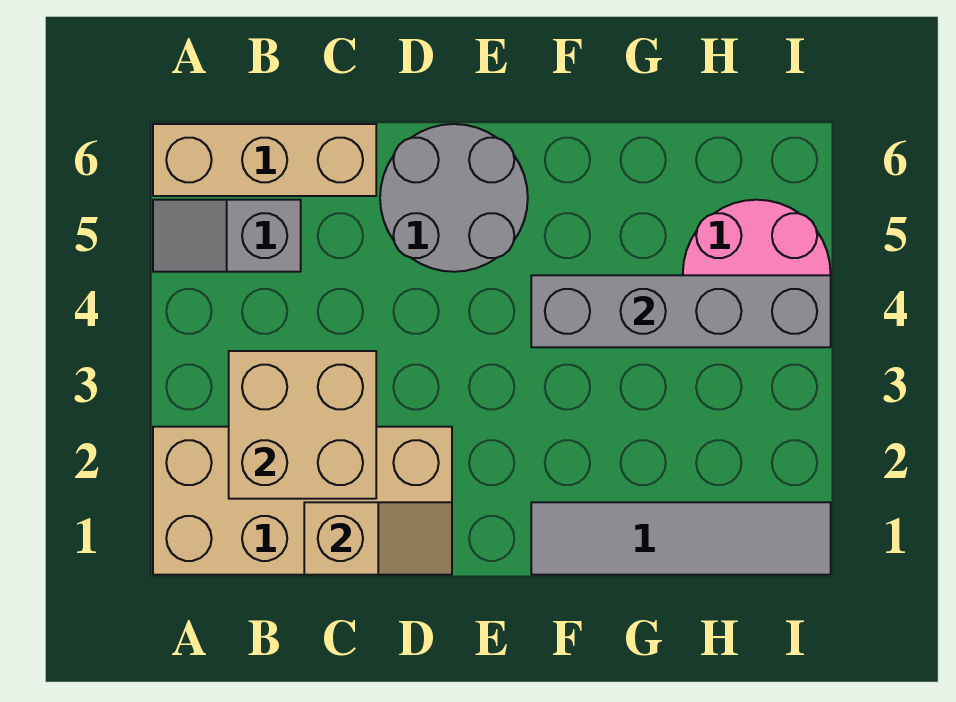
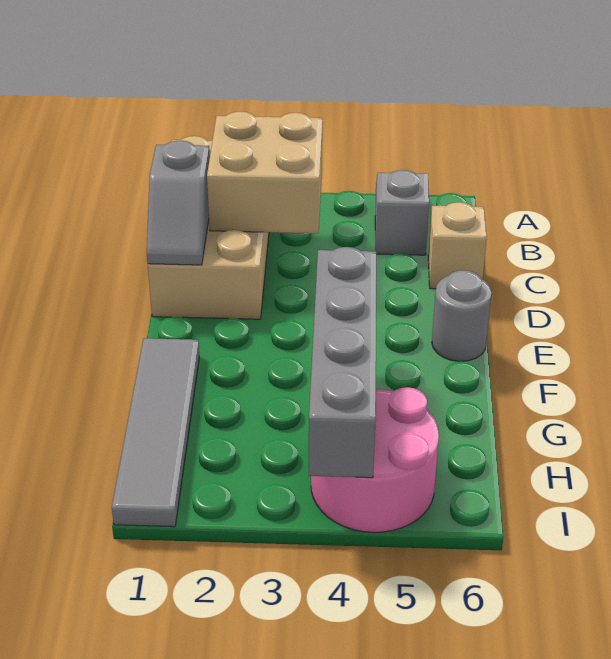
tan brick A6:C6 level 1 -> tan brick C6 level 1
tan slope C1:D1 level 2 top C -> grey slope C1:D1 level 2 top C
grey round brick D5:E6 level 1 -> grey round brick E6 level 1

